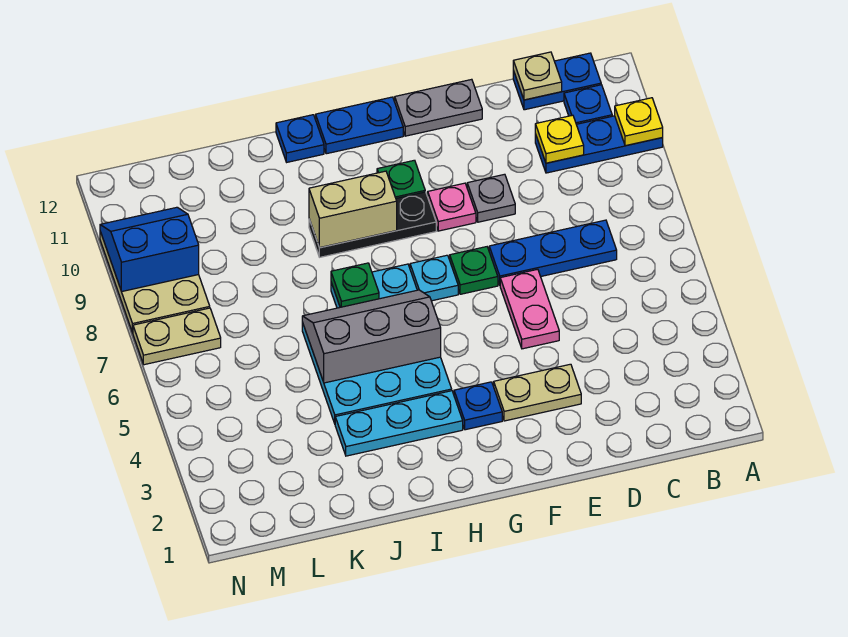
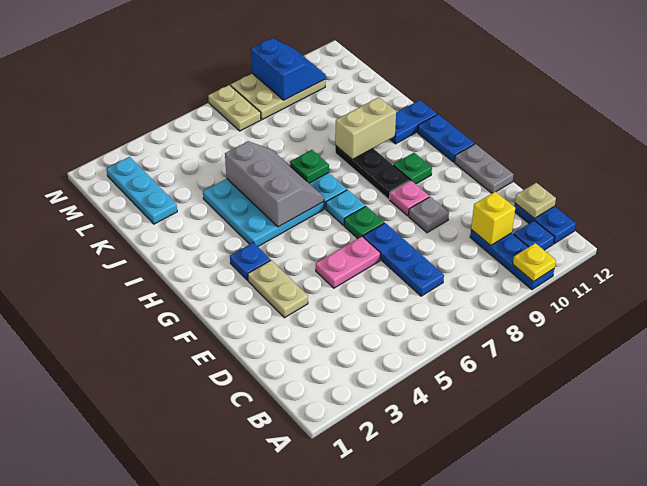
yellow plate C10 level 2 -> yellow brick C10 level 2
cyan plate H3:J3 level 1 -> cyan plate K2:M2 level 1
tan brick H9:I9 level 2 -> tan brick I9:I10 level 2
blue plate I12 level 1 -> blue plate I11:I12 level 1

